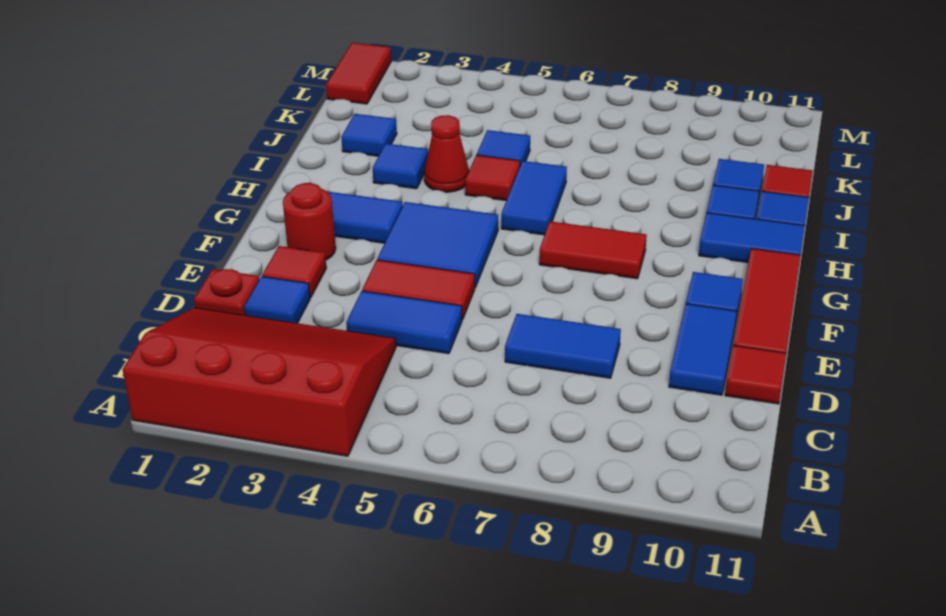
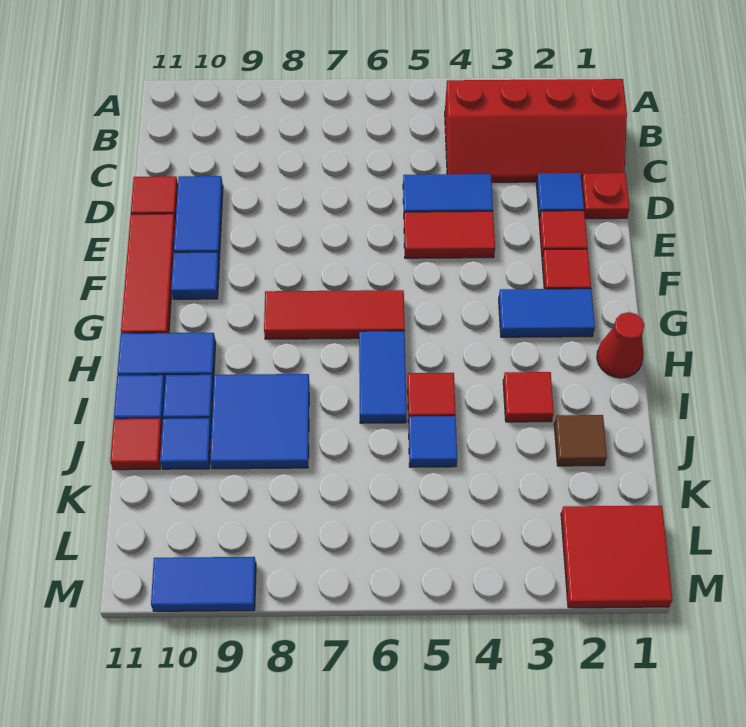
red slope A1:C4 level 1 top A -> red slope B1:C4 level 1 top B
blue tile D7:D8 level 1 -> blue tile M9:M10 level 1
red round brick F2 level 1 -> red tile F2 level 1
blue tile F4:G5 level 1 -> blue tile I8:J9 level 1
red tile G7:G8 level 1 -> red tile G6:G8 level 1
blue tile I3 level 1 -> red tile I3 level 1
red cone I4 level 1 -> red cone H1 level 1
blue tile J2 level 1 -> brown tile J2 level 1
red tile L1:M1 level 1 -> red tile L1:M2 level 1

